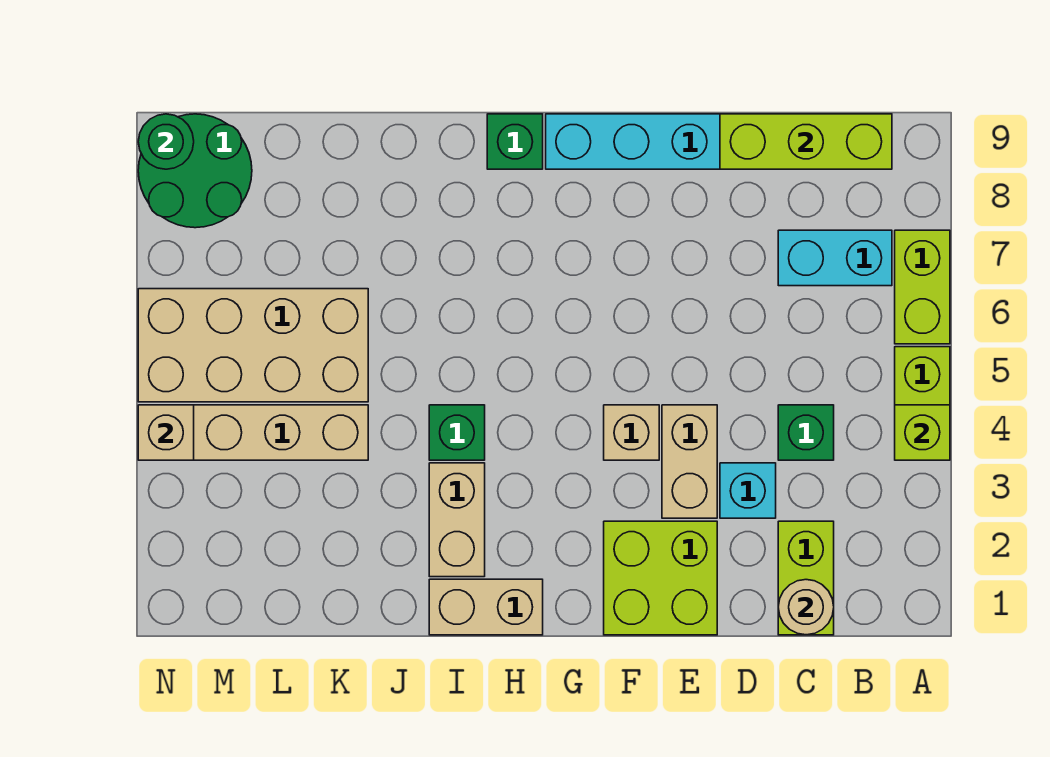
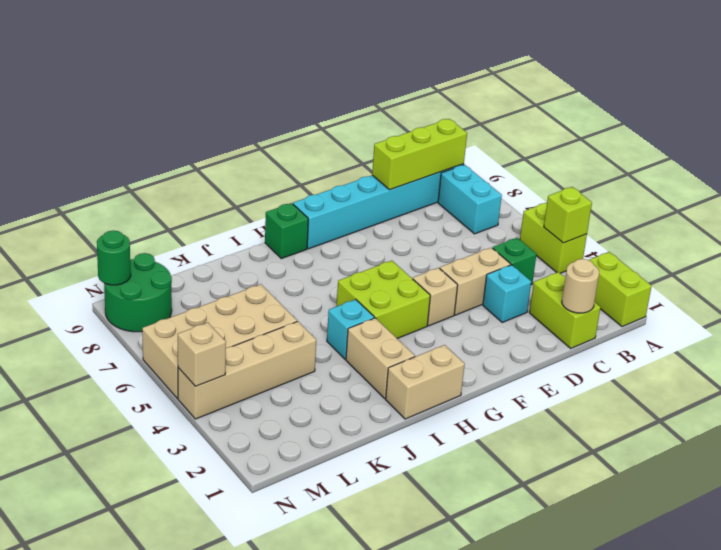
lime brick A6:A7 level 1 -> lime brick A1:A2 level 1
cyan brick B7:C7 level 1 -> cyan brick B7:B8 level 1
lime brick E1:F2 level 1 -> lime brick G4:H5 level 1
tan brick E3:E4 level 1 -> tan brick D4:E4 level 1
green brick I4 level 1 -> cyan brick I4 level 1

